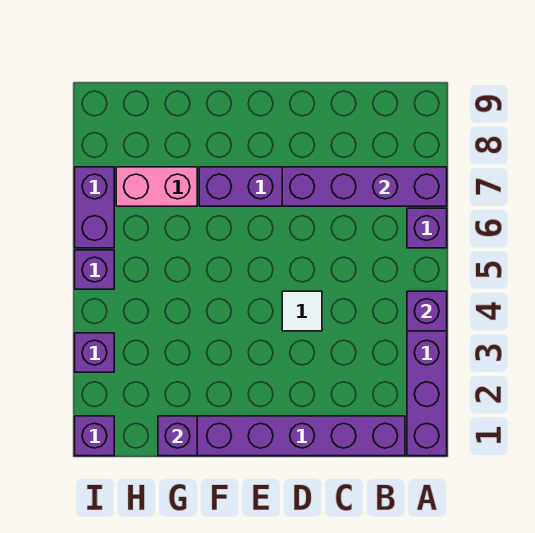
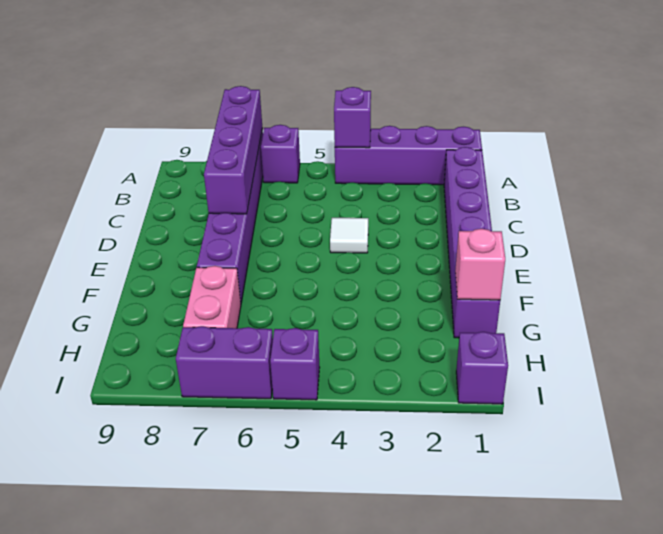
purple brick G1 level 2 -> pink brick G1 level 2
purple brick I3 level 1 -> none

